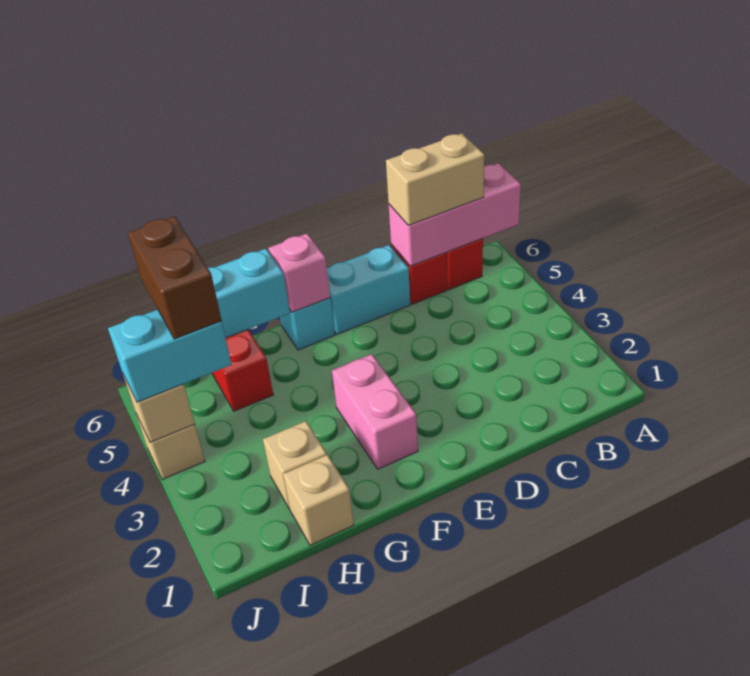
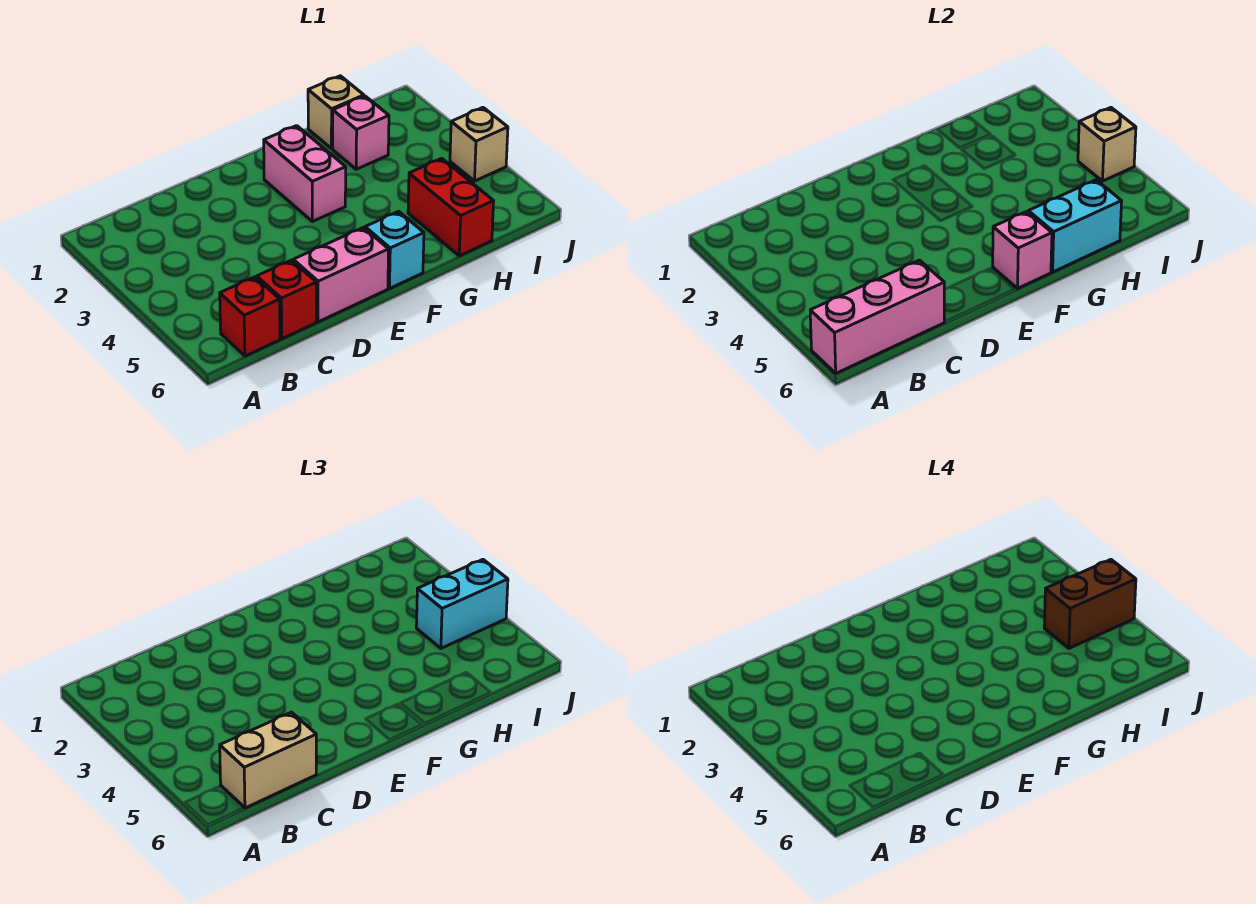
cyan brick D6:E6 level 1 -> pink brick D6:E6 level 1
tan brick H2 level 1 -> pink brick H2 level 1
brown brick I4:I5 level 4 -> brown brick I4:J4 level 4

